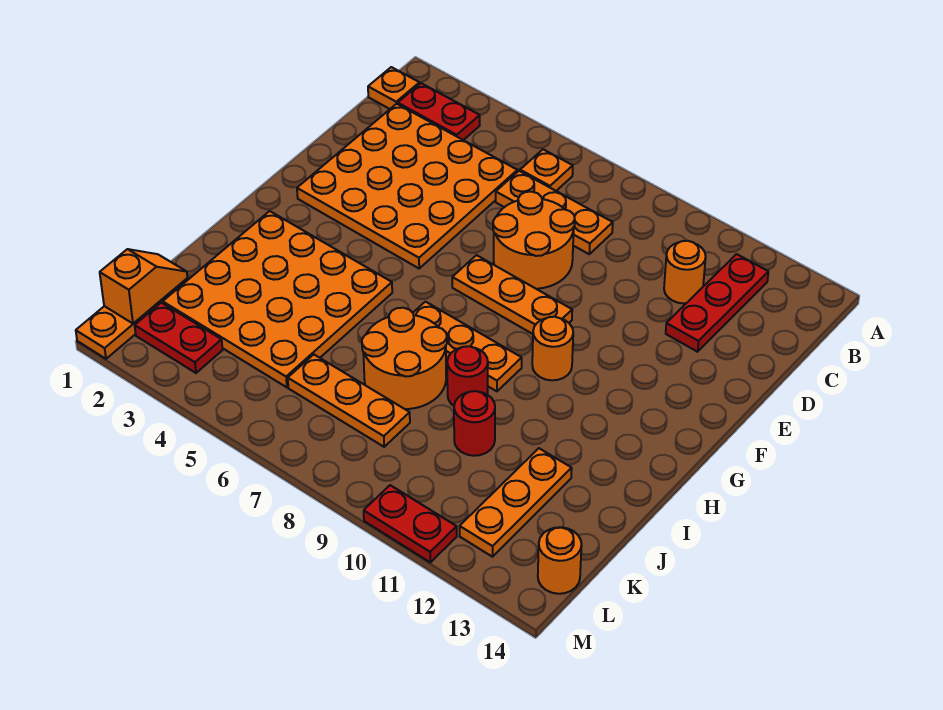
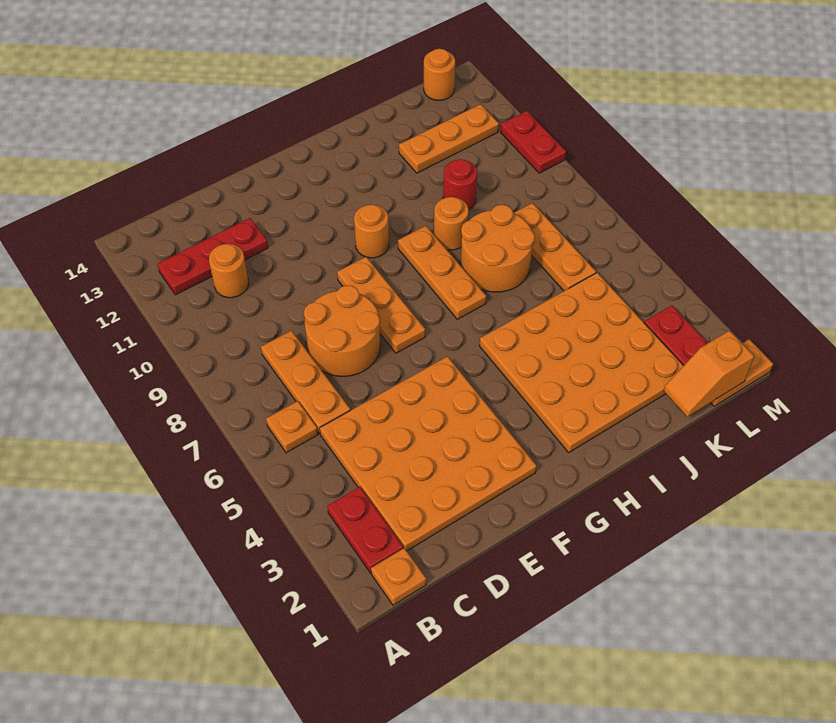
red round brick I9 level 1 -> orange round brick I9 level 1

